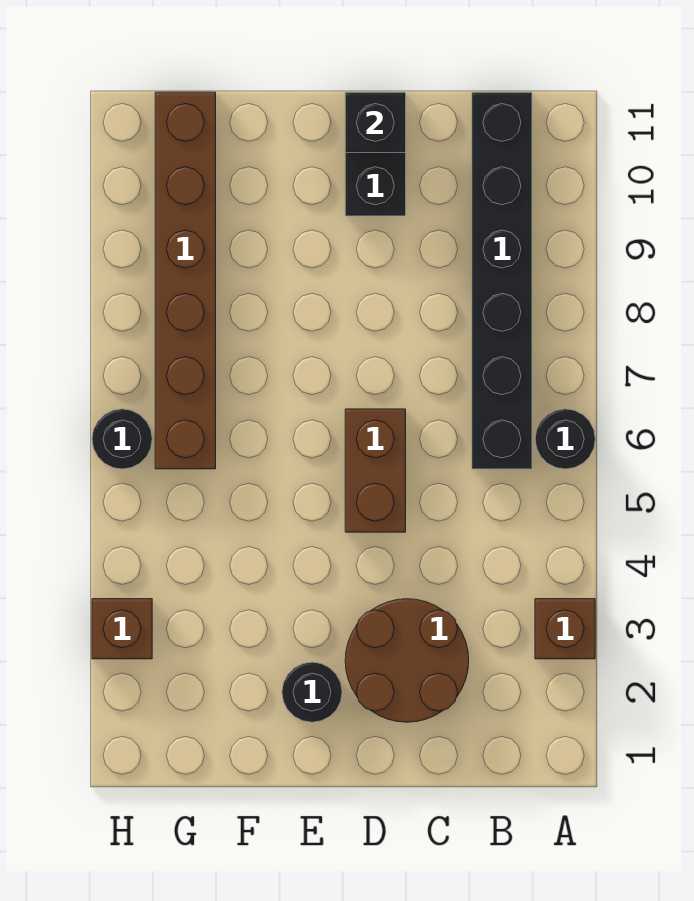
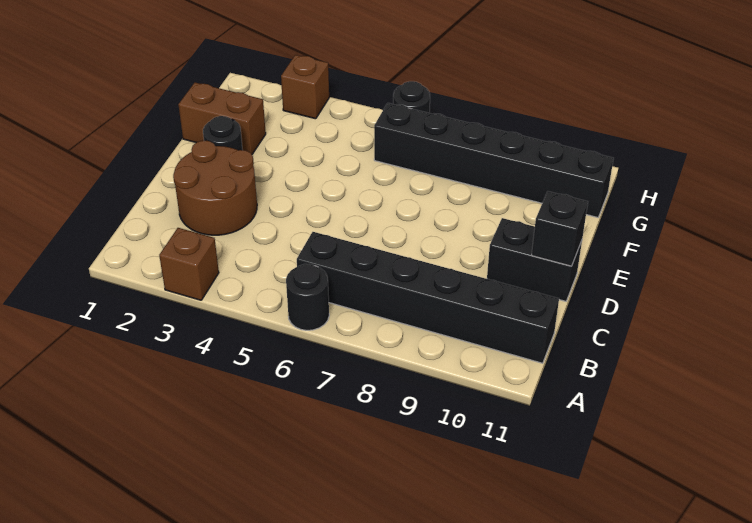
brown brick D5:D6 level 1 -> brown brick F1:F2 level 1
brown brick G6:G11 level 1 -> black brick G6:G11 level 1

